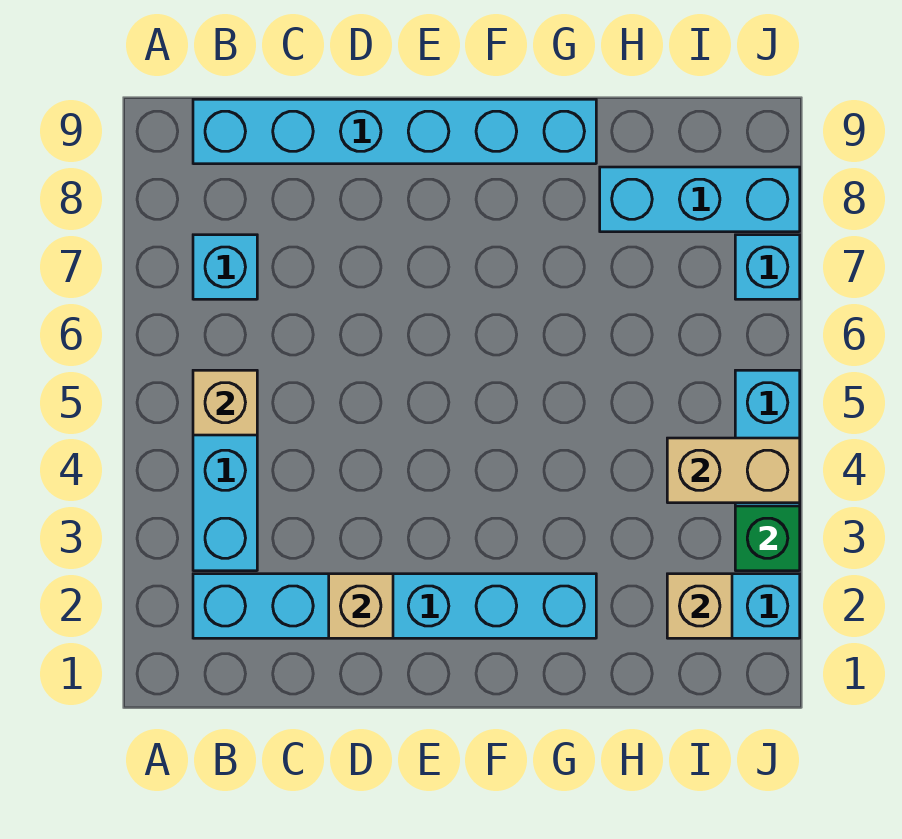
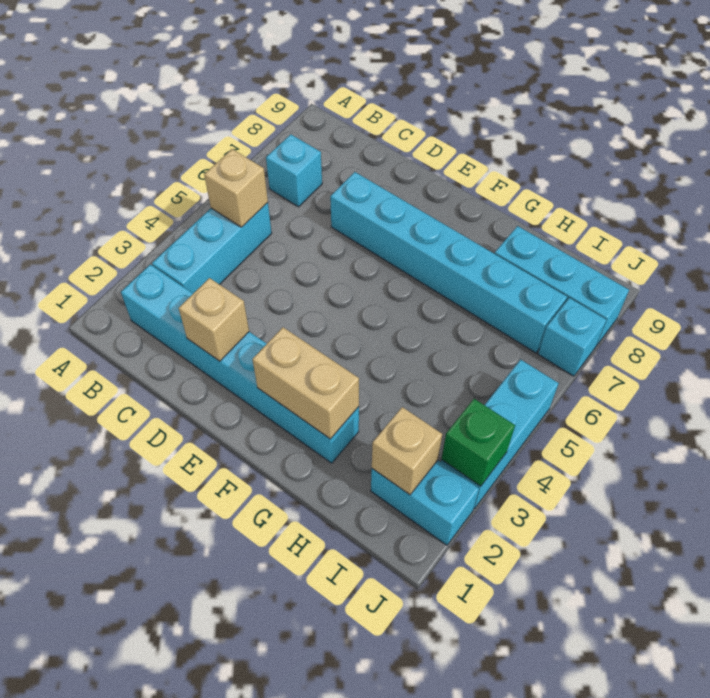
cyan brick B9:G9 level 1 -> cyan brick D7:I7 level 1
tan brick I4:J4 level 2 -> tan brick F2:G2 level 2

